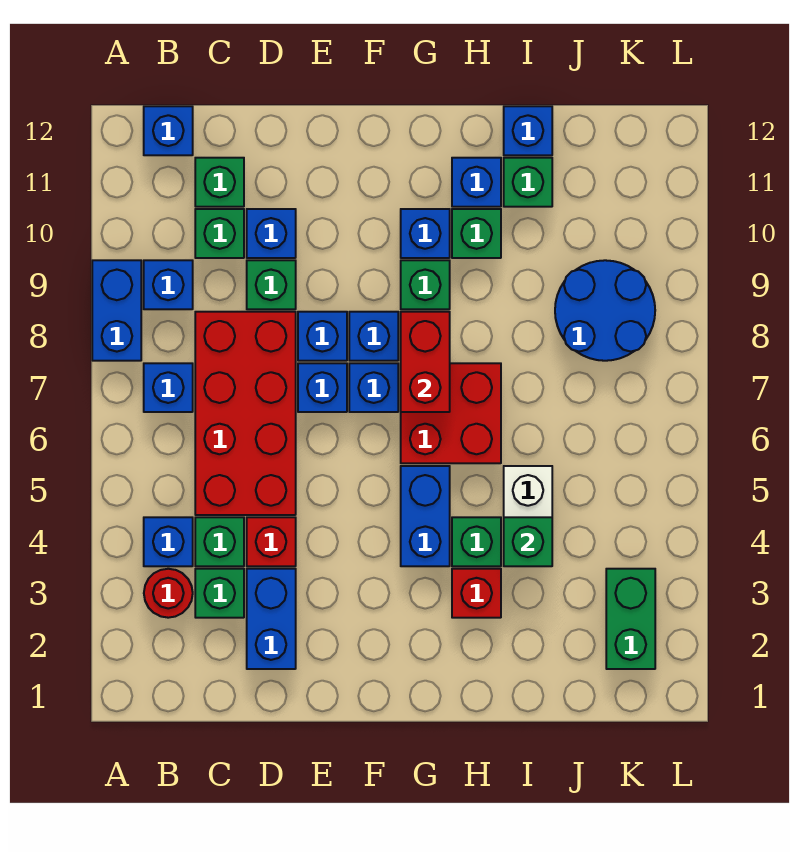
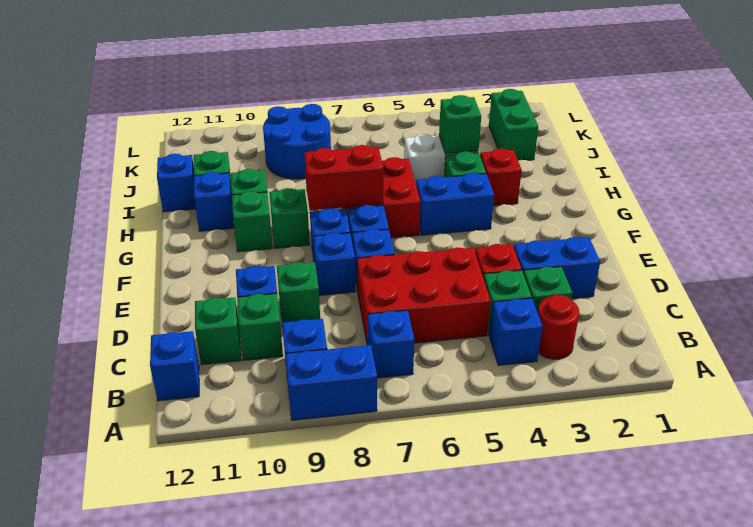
red brick C5:D8 level 1 -> red brick C5:D7 level 1
blue brick G10 level 1 -> green brick G10 level 1
green brick K2:K3 level 1 -> green brick J2:K2 level 1

